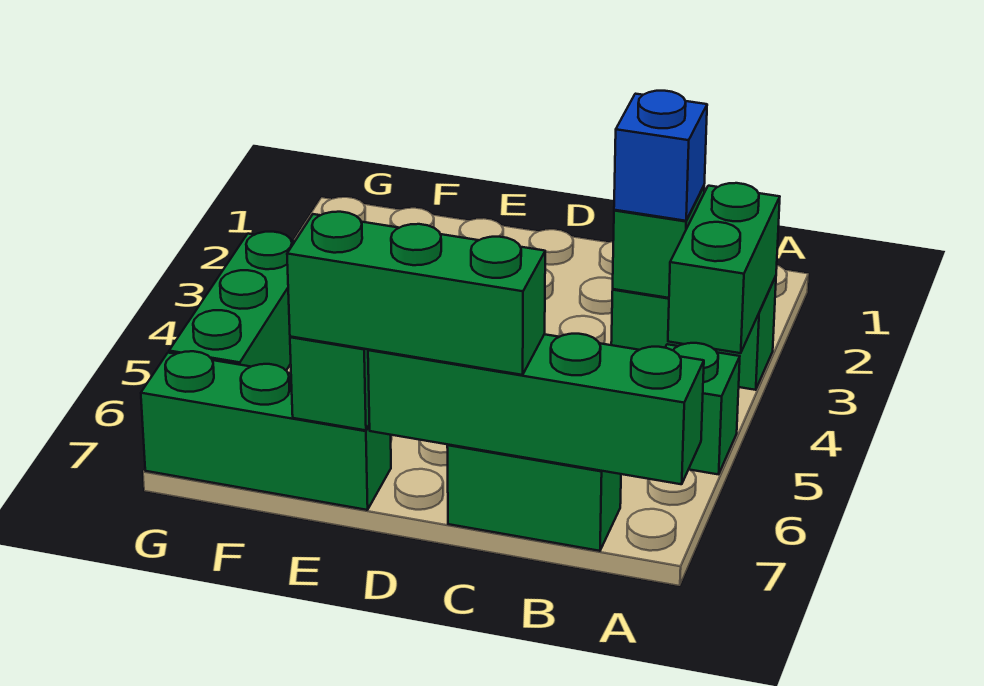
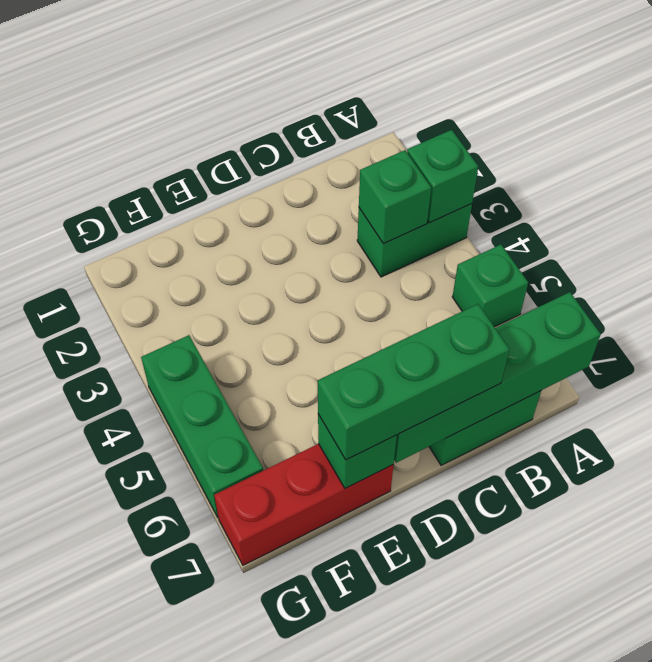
green brick A3:A4 level 2 -> green brick A3 level 2
blue brick B3 level 3 -> none
green brick E7:G7 level 1 -> red brick E7:G7 level 1

